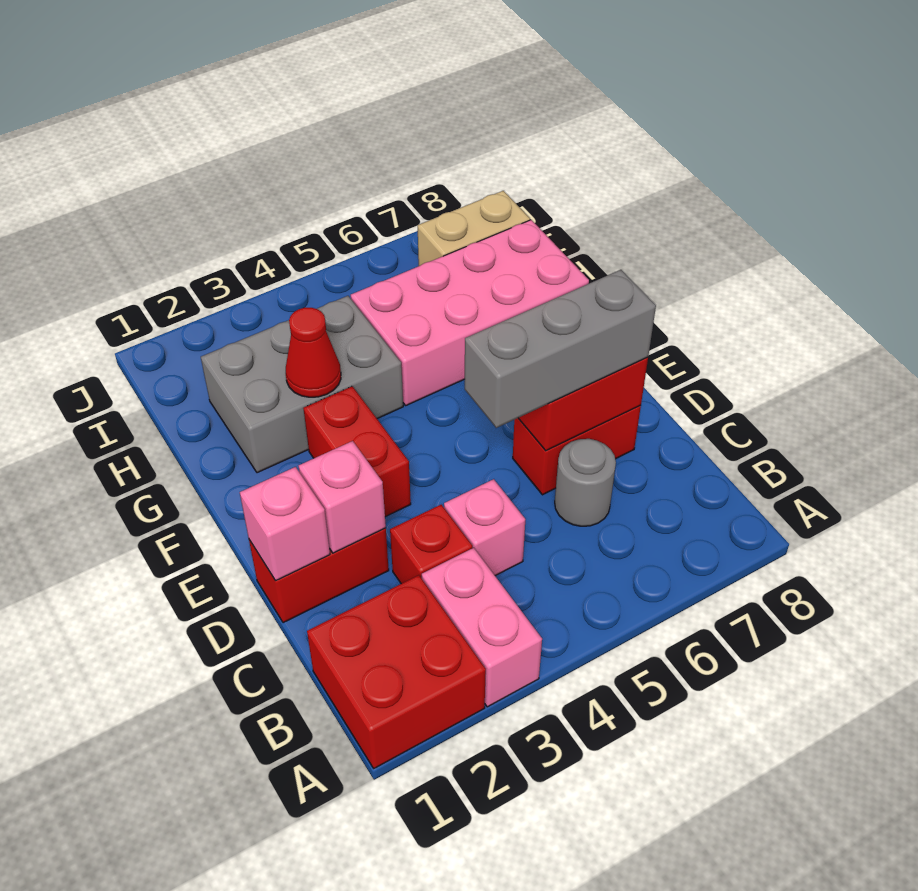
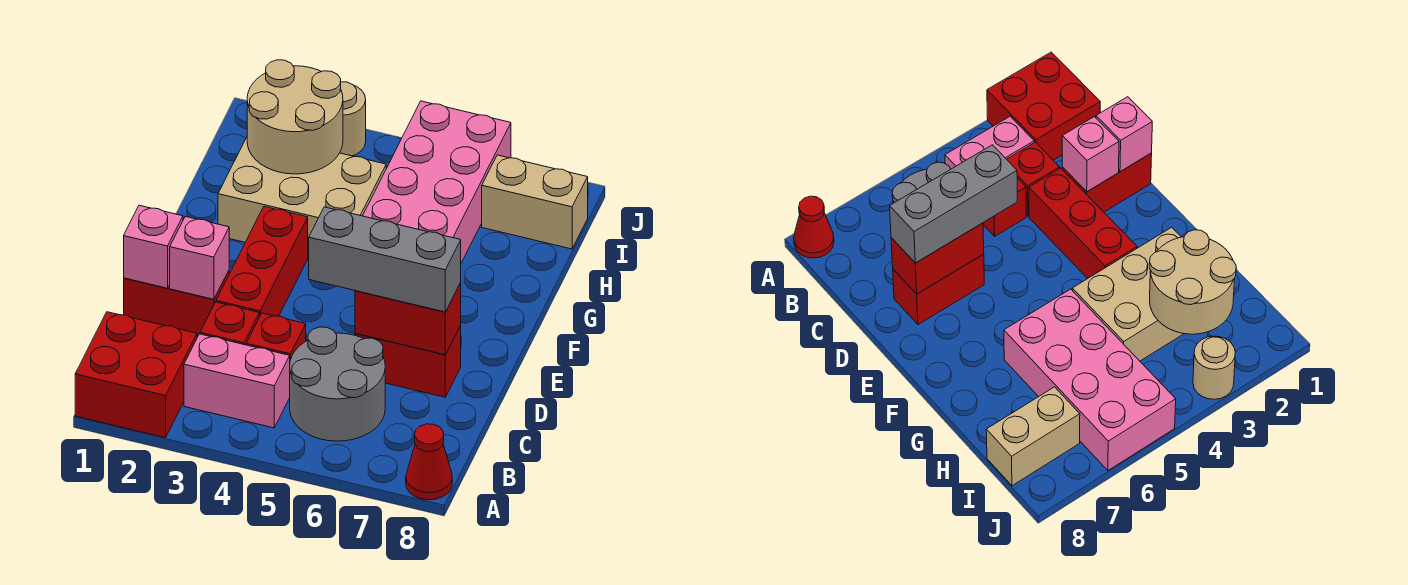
pink brick A3:B3 level 1 -> pink brick B3:B4 level 1
pink brick C4 level 1 -> red brick C4 level 1
grey round brick C6 level 1 -> grey round brick B5:C6 level 1
red brick E3:F3 level 1 -> red brick D3:F3 level 1
grey brick G2:H4 level 1 -> tan brick G2:H4 level 1
red cone G3 level 2 -> red cone A8 level 1
pink brick G5:H8 level 1 -> pink brick G5:J6 level 1
none -> tan round brick H2:I3 level 2
none -> tan round brick J3 level 1

